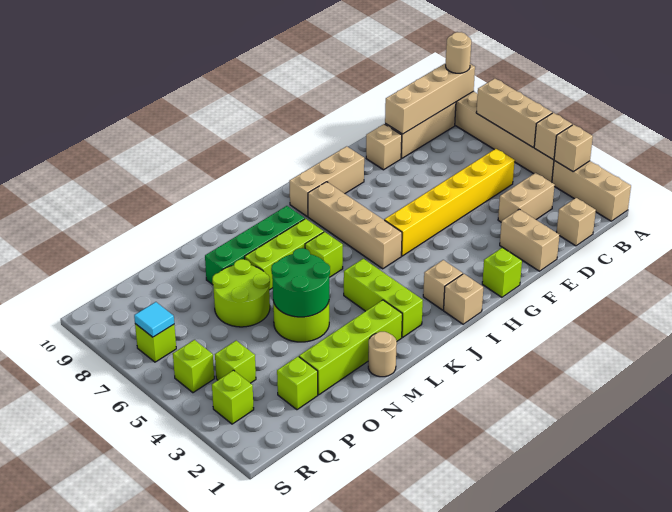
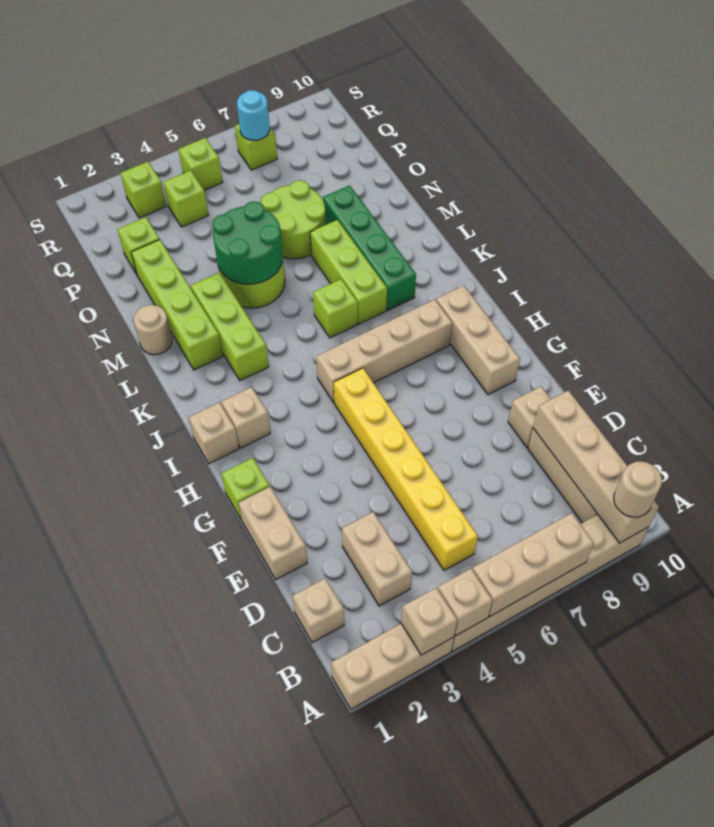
tan brick E1:E2 level 1 -> tan brick E1:F1 level 1
lime brick K2:K4 level 1 -> lime brick K3:M3 level 1
cyan tile R7 level 2 -> cyan round brick R7 level 2

